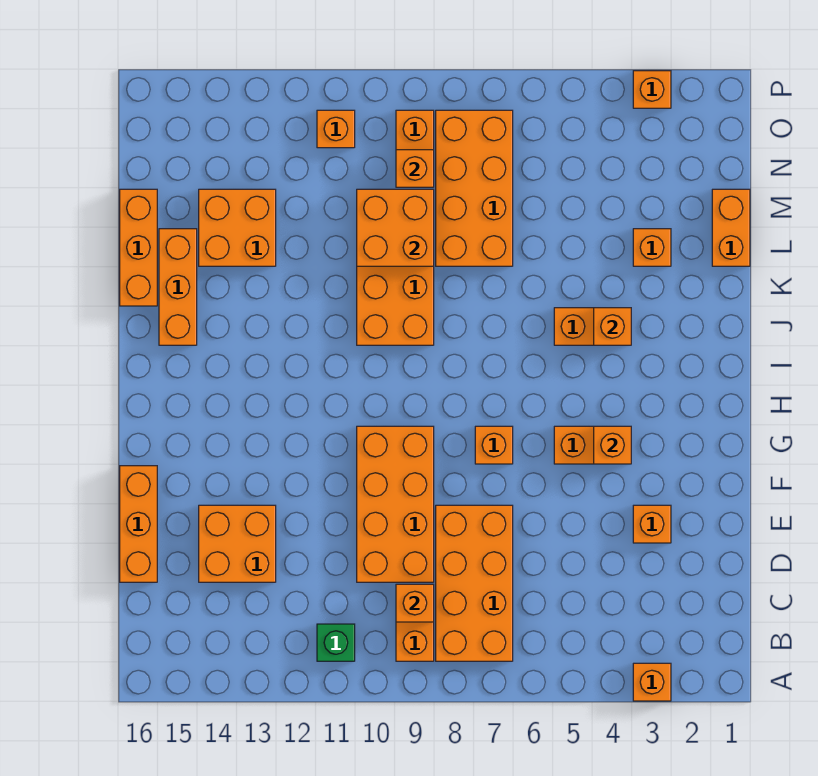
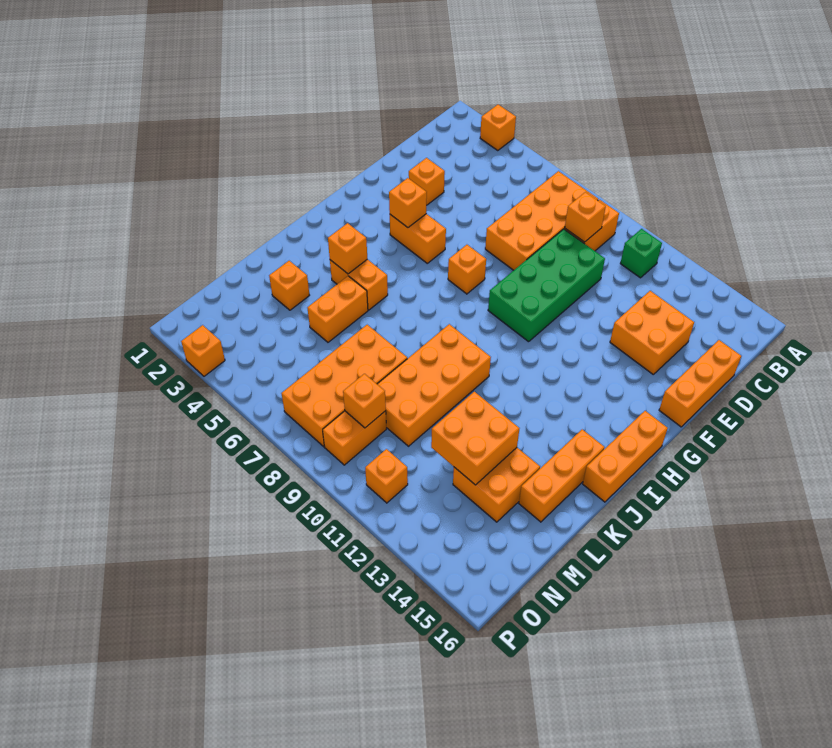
orange brick D9:G10 level 1 -> green brick D9:G10 level 1
orange brick K16:M16 level 1 -> orange brick H16:J16 level 1
orange brick L1:M1 level 1 -> orange brick K5:L5 level 1
orange brick L9:M10 level 2 -> orange brick L12:M13 level 2

